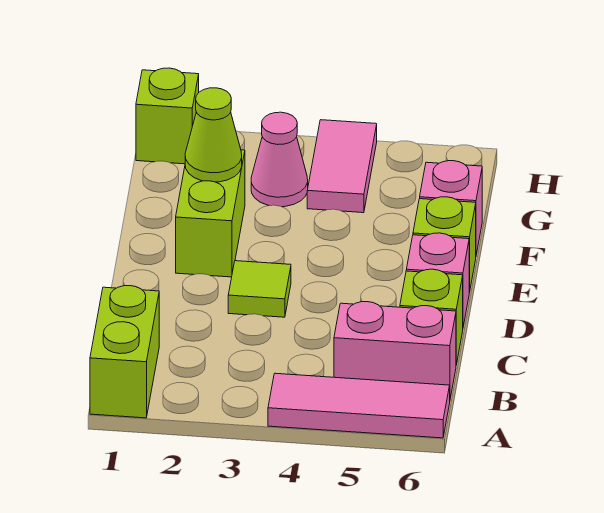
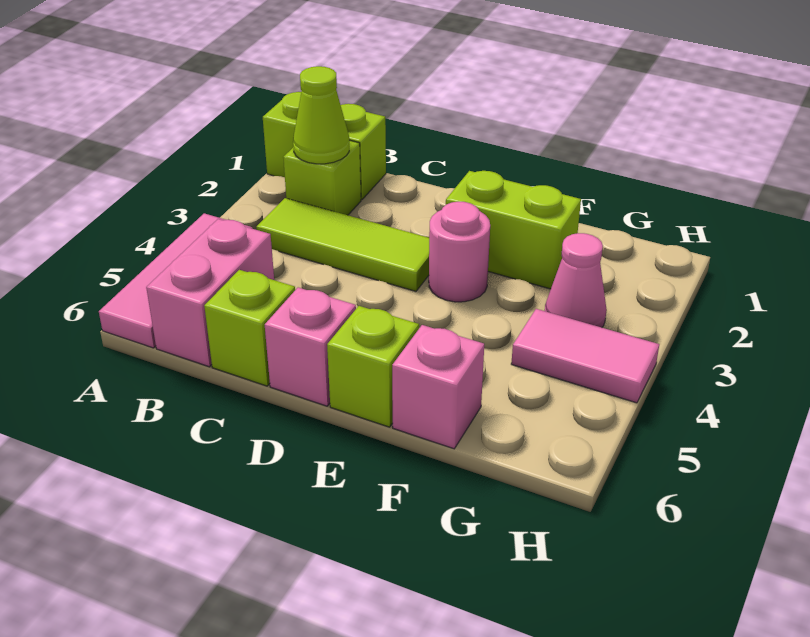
lime tile D3 level 1 -> lime tile B3:D3 level 1
none -> pink round brick E3 level 1
lime cone F2 level 2 -> lime cone B2 level 2
lime brick H1 level 1 -> lime brick B2 level 1

